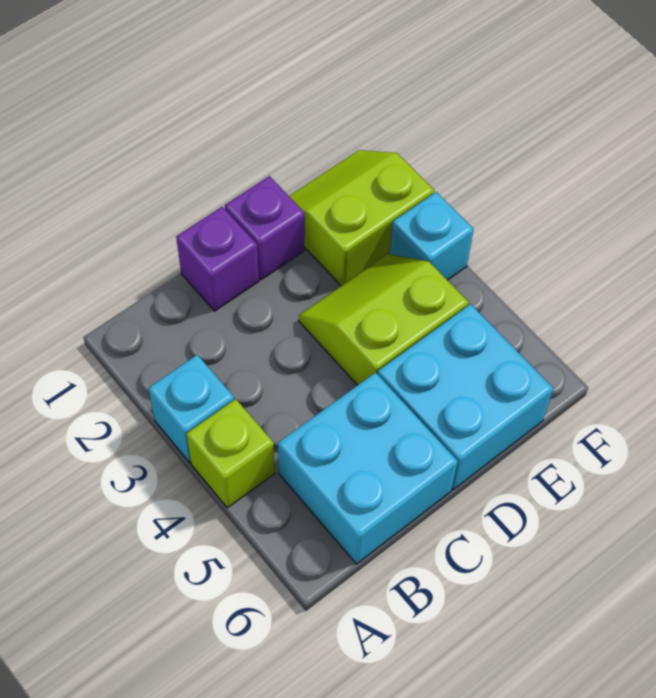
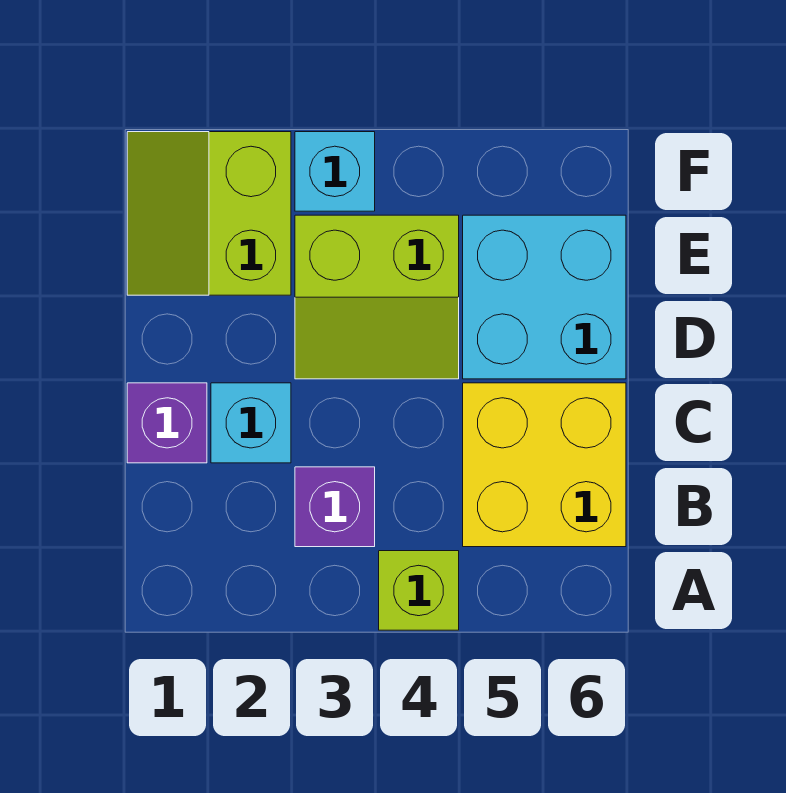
cyan brick A3 level 1 -> cyan brick C2 level 1
cyan brick B5:C6 level 1 -> yellow brick B5:C6 level 1
purple brick D1 level 1 -> purple brick B3 level 1
lime slope D3:E4 level 1 top 4 -> lime slope D3:E4 level 1 top E

